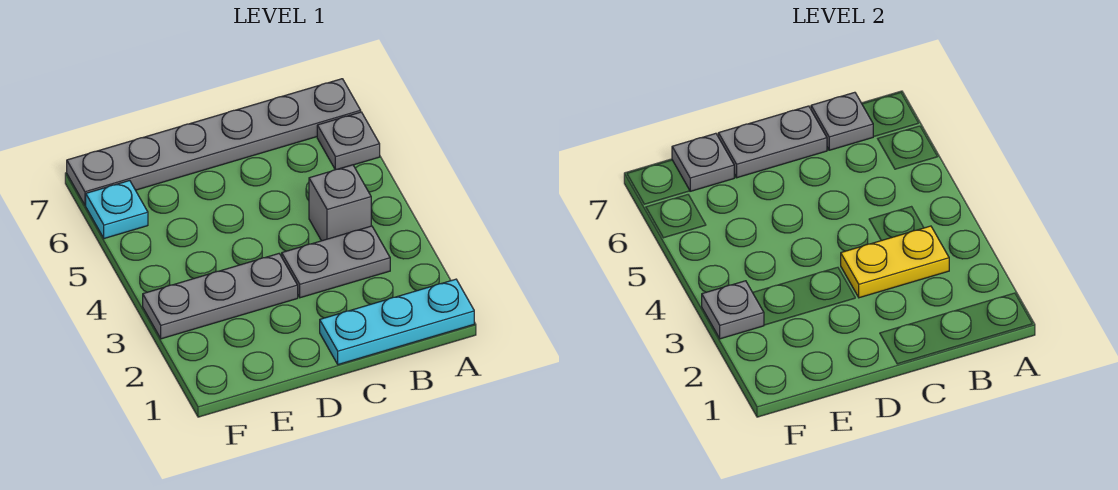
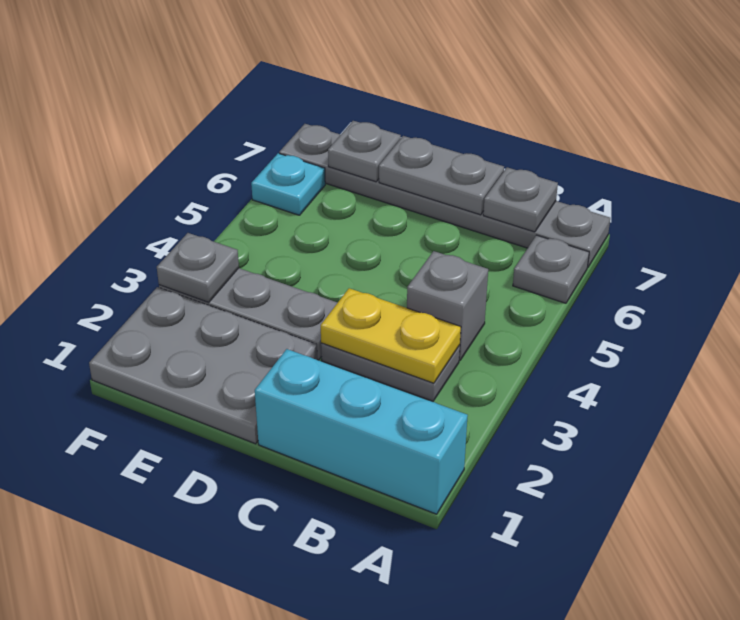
cyan plate A1:C1 level 1 -> cyan brick A1:C1 level 1
none -> grey plate D1:F2 level 1

